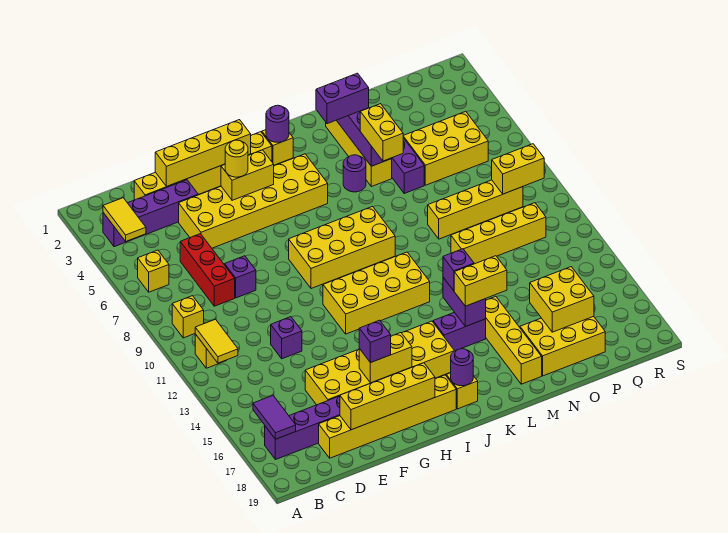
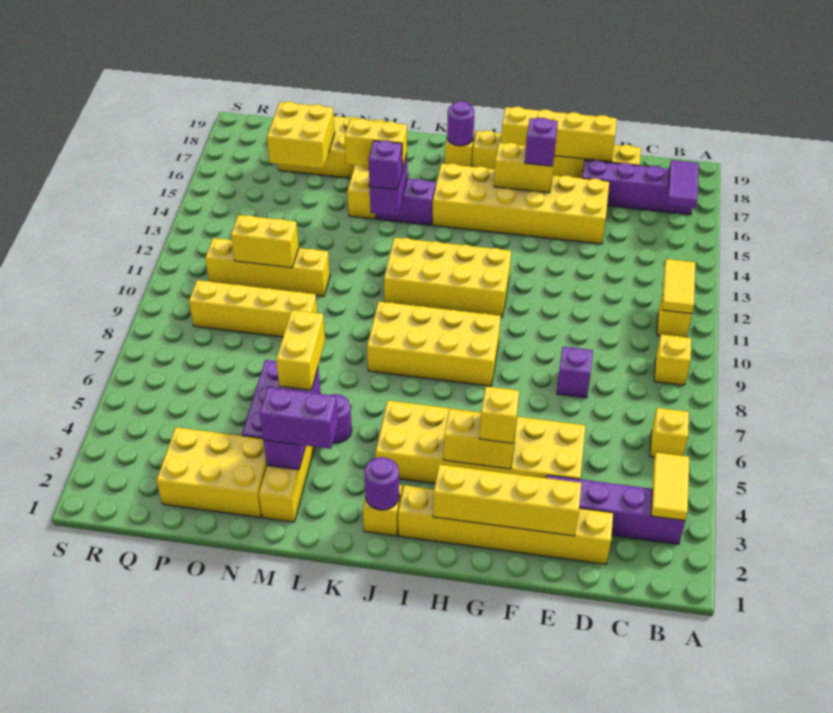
red brick D6:D8 level 1 -> none
purple brick E12 level 1 -> none
yellow round brick G4 level 3 -> yellow brick G4 level 3
yellow brick O5:Q6 level 1 -> yellow brick N2:P3 level 1
yellow brick Q9:R9 level 2 -> yellow brick O11:P11 level 2

